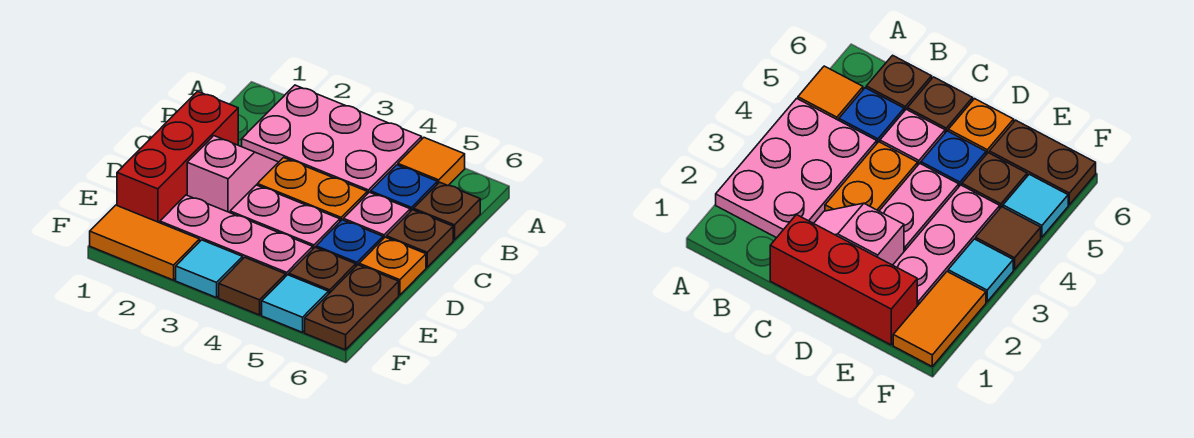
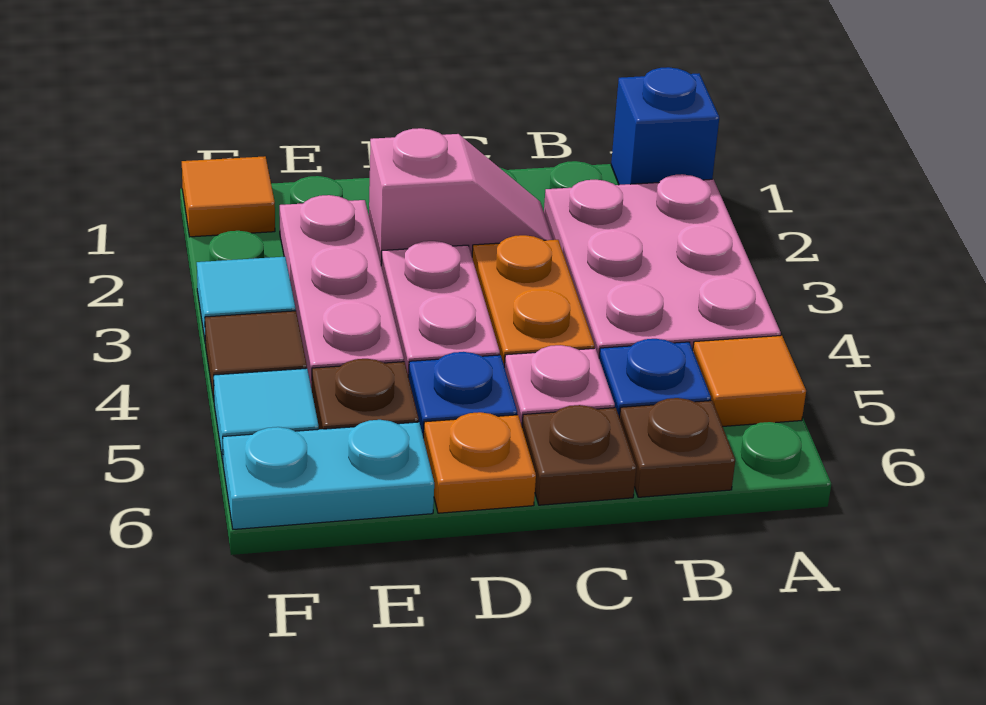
none -> blue brick A1 level 1
red brick C1:E1 level 1 -> none
brown plate E6:F6 level 1 -> cyan plate E6:F6 level 1
orange tile F1:F2 level 1 -> orange tile F1 level 1

